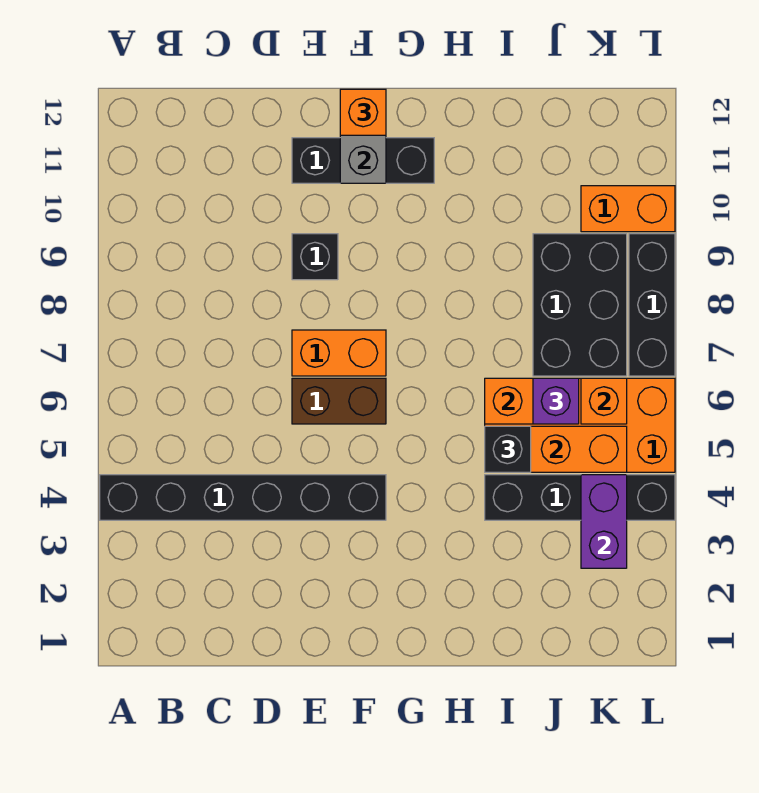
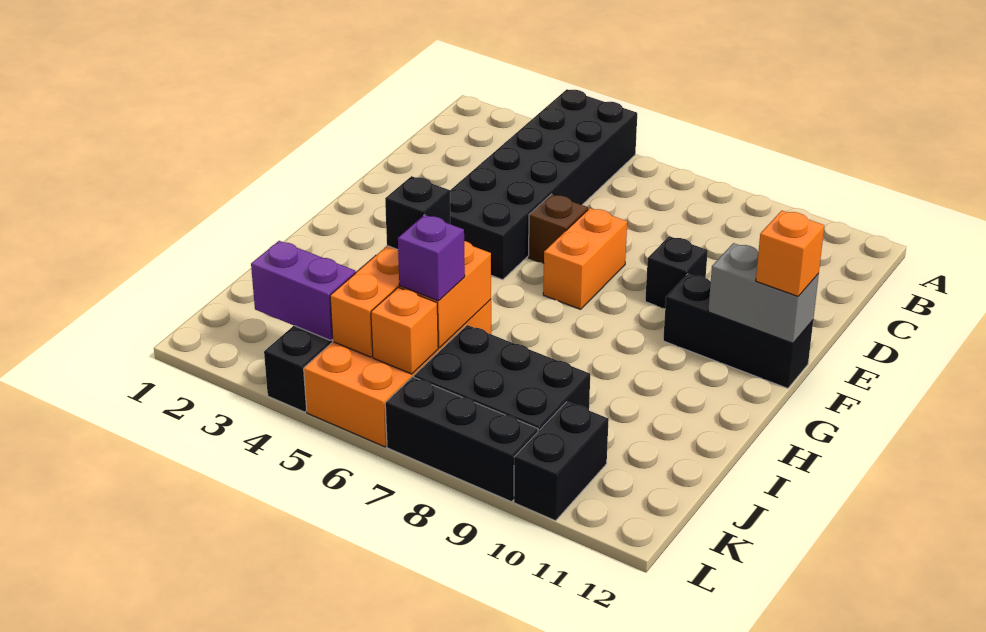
black brick A4:F4 level 1 -> black brick A4:F5 level 1
brown brick E6:F6 level 1 -> brown brick E6 level 1
black brick E11:G11 level 1 -> black brick F10:F12 level 1
orange brick K10:L10 level 1 -> black brick K10:L10 level 1

